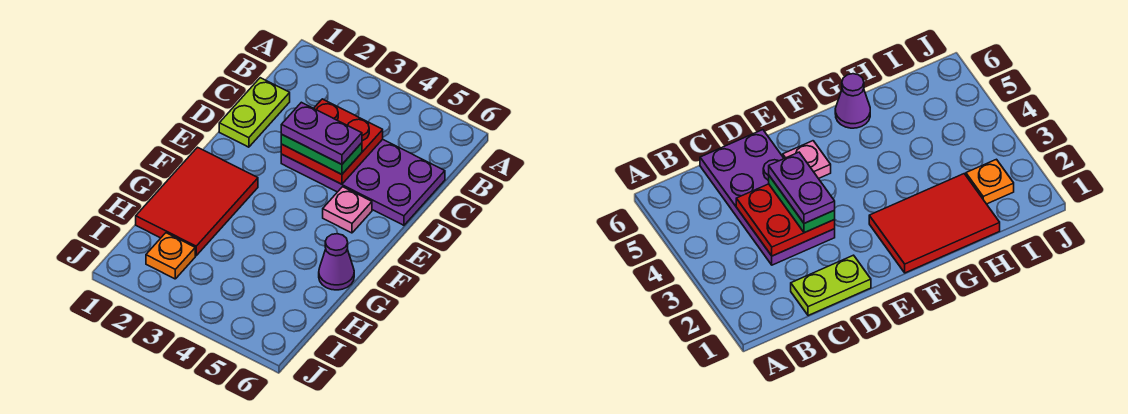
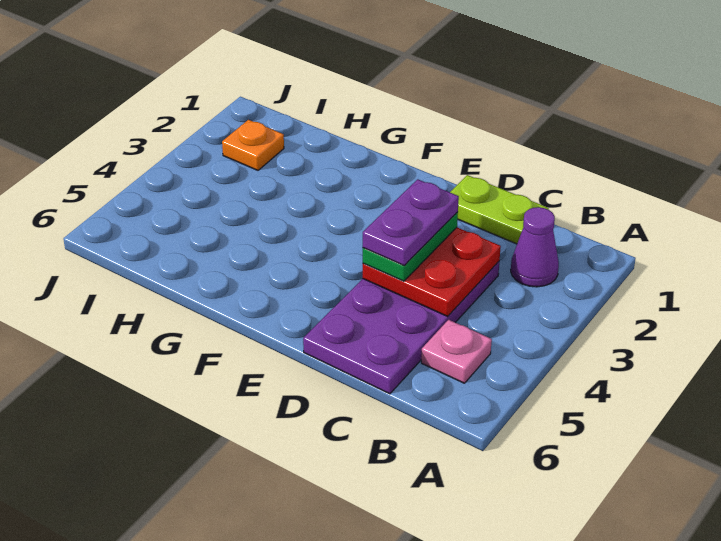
pink plate E5 level 1 -> pink plate B5 level 1
red tile F1:H2 level 1 -> none
purple cone G6 level 1 -> purple cone B2 level 1

